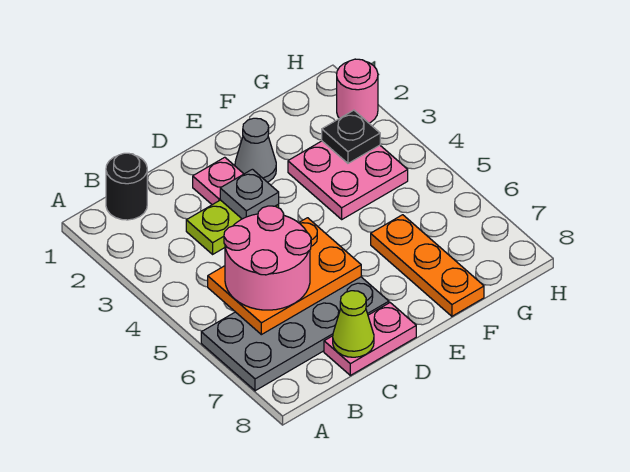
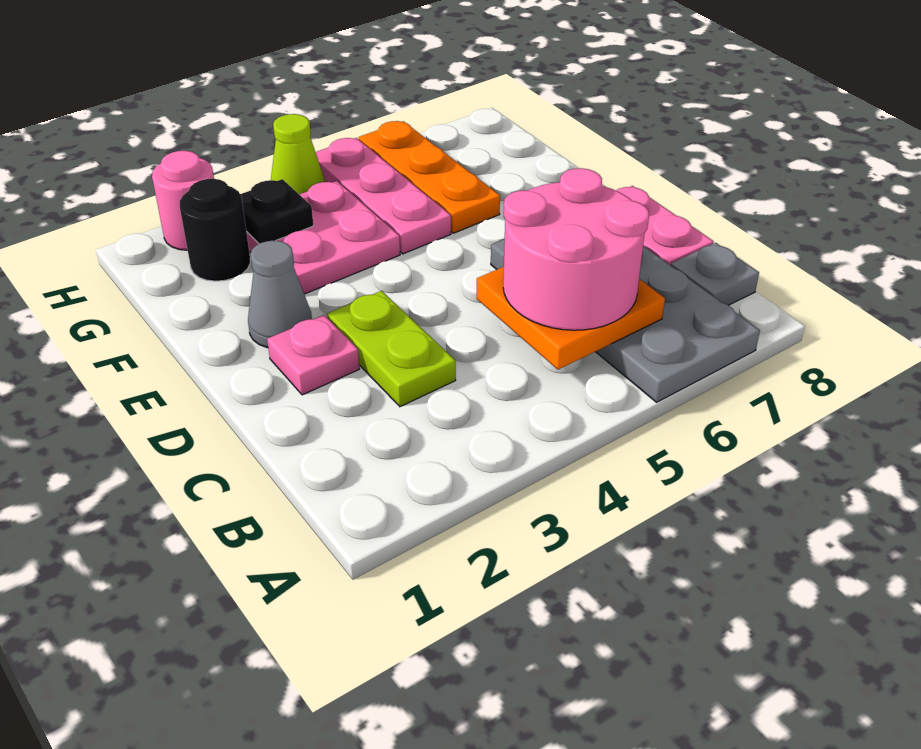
black round brick B1 level 1 -> black round brick G2 level 1
orange plate B5:D6 level 2 -> orange plate B5:C6 level 2
lime cone C8 level 2 -> lime cone H4 level 1
grey plate D3 level 2 -> grey plate B8 level 1
none -> pink plate F5:H5 level 1
orange plate F6:F8 level 1 -> orange plate F6:H6 level 1

